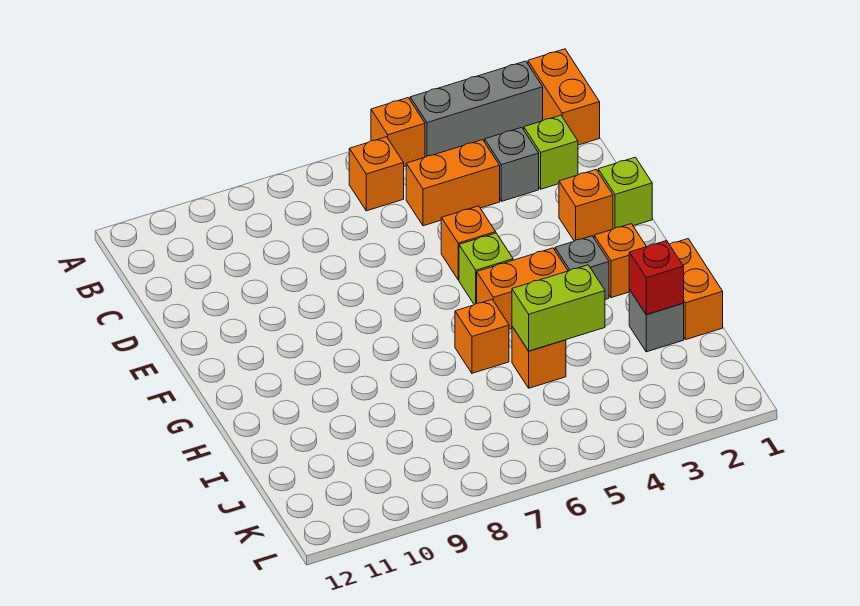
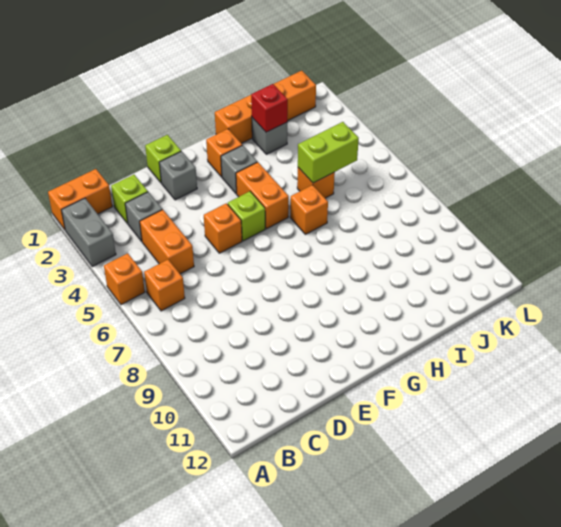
grey brick A2:A4 level 1 -> grey brick A2:A3 level 1
orange brick E2 level 1 -> grey brick E2 level 1
orange brick H1:I1 level 1 -> orange brick H1:K1 level 1
lime brick I4:I5 level 2 -> lime brick I5:J5 level 2

